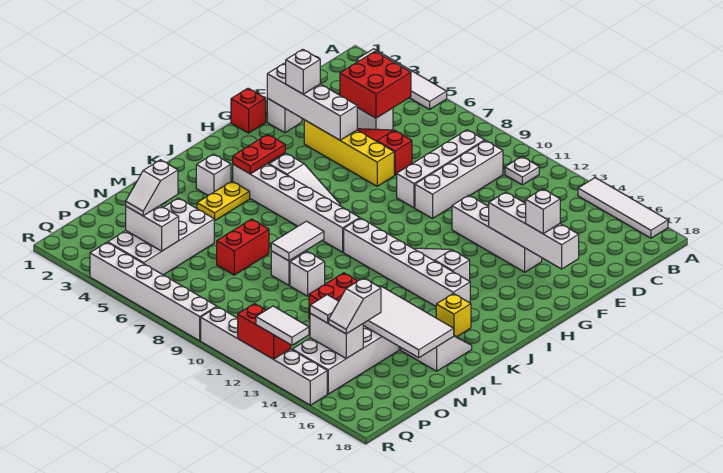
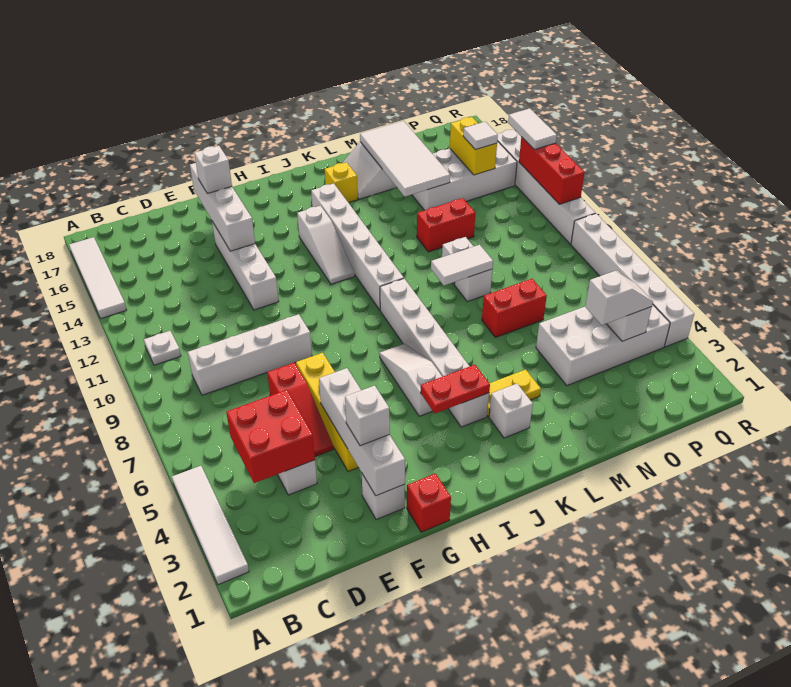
white brick C10:F10 level 1 -> none
white slope O15:P15 level 3 top O -> none
white brick P14:P15 level 2 -> yellow brick P14:P15 level 2
red brick R12:R13 level 2 -> red brick R11:R13 level 2

